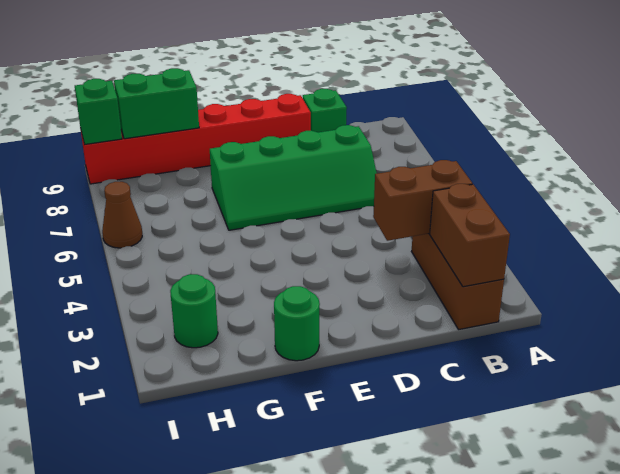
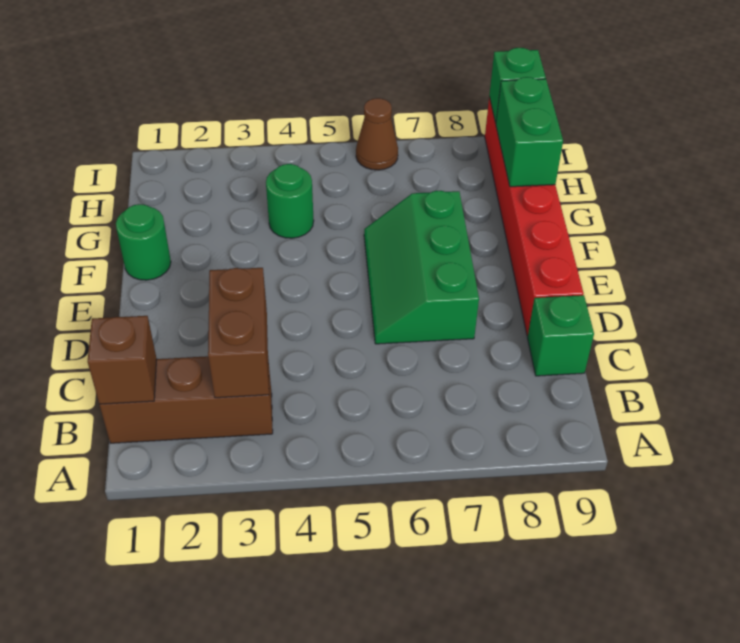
brown brick B1:B2 level 2 -> brown brick B1 level 2
green slope C6:F7 level 1 top 7 -> green slope D6:F7 level 1 top 7
green round brick H2 level 1 -> green round brick G4 level 1

